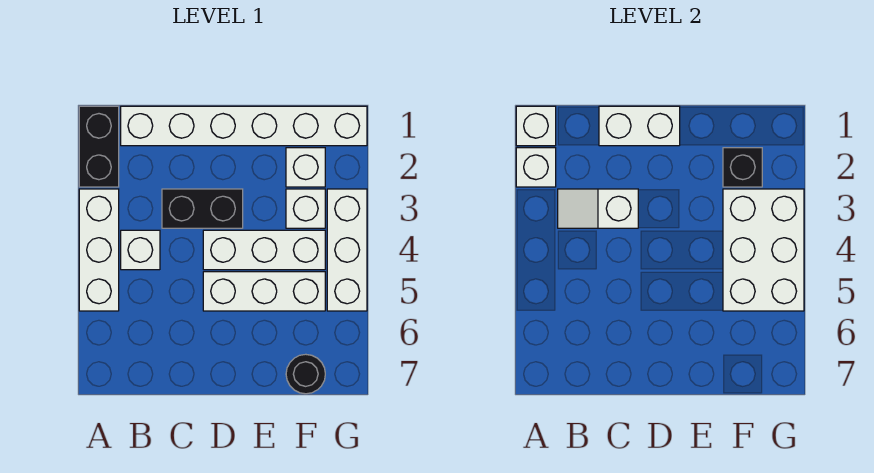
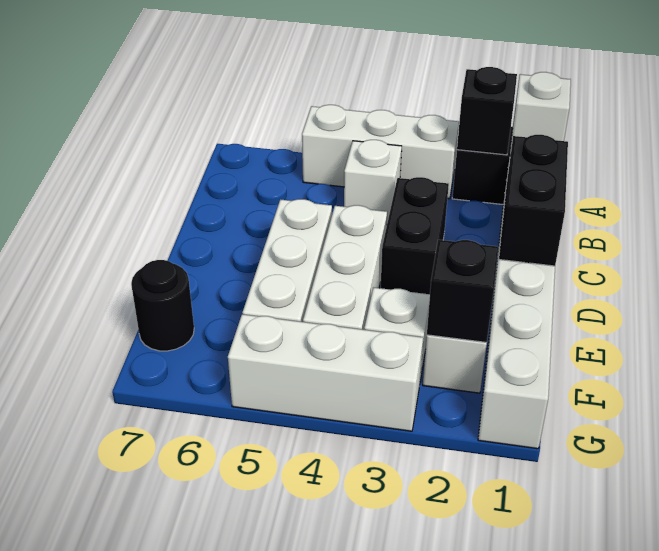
white brick A2 level 2 -> black brick A2 level 2
white slope B3:C3 level 2 top C -> none
white brick C1:D1 level 2 -> black brick C1:D1 level 2
white brick F3:G5 level 2 -> none

